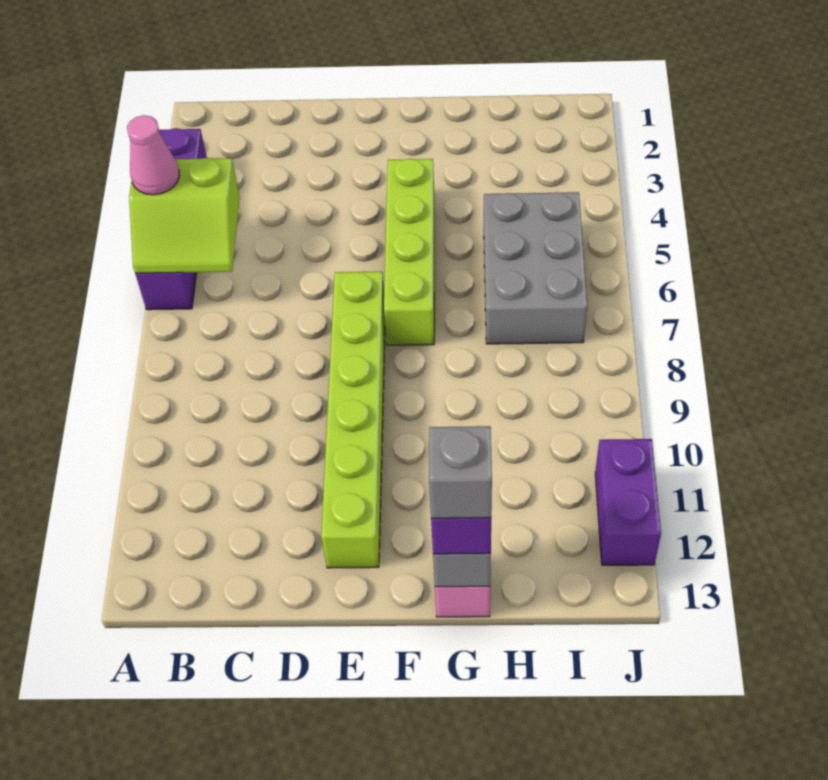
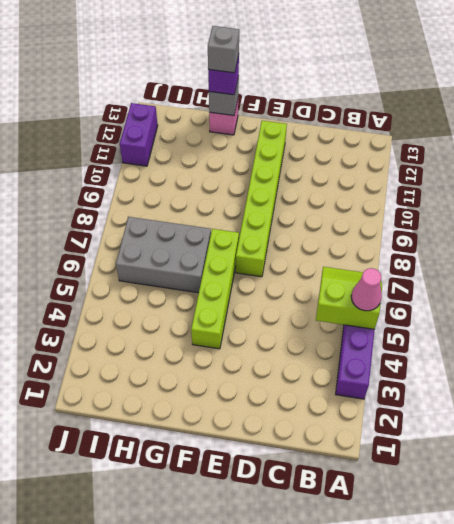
grey brick H5:I7 level 1 -> grey brick G6:I7 level 1

